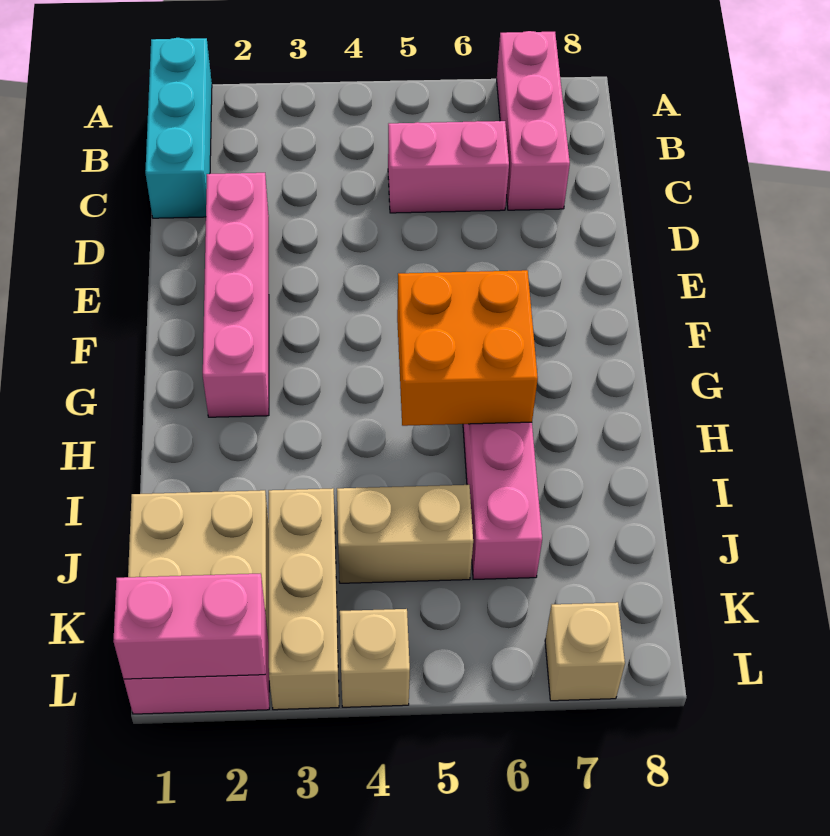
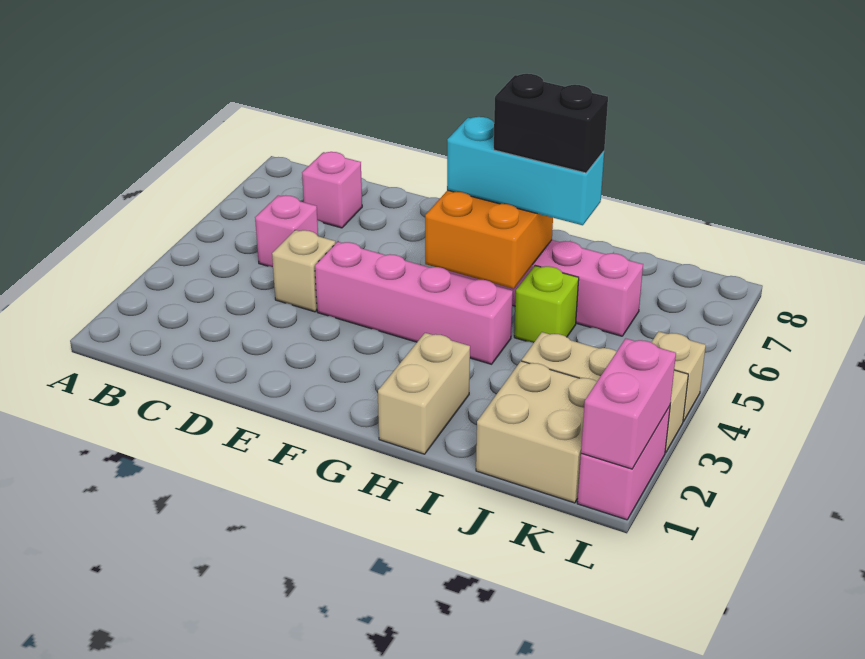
cyan brick A1:C1 level 1 -> cyan brick G6:I6 level 3
pink brick A7:C7 level 1 -> pink brick C7 level 1
pink brick C5:C6 level 1 -> pink brick C5 level 1
pink brick D2:G2 level 1 -> pink brick E4:H4 level 1
none -> black brick H6:I6 level 4
none -> lime brick I5 level 1
tan brick J4:J5 level 1 -> tan brick H1:H2 level 1
tan brick L7 level 1 -> tan brick D4 level 1

